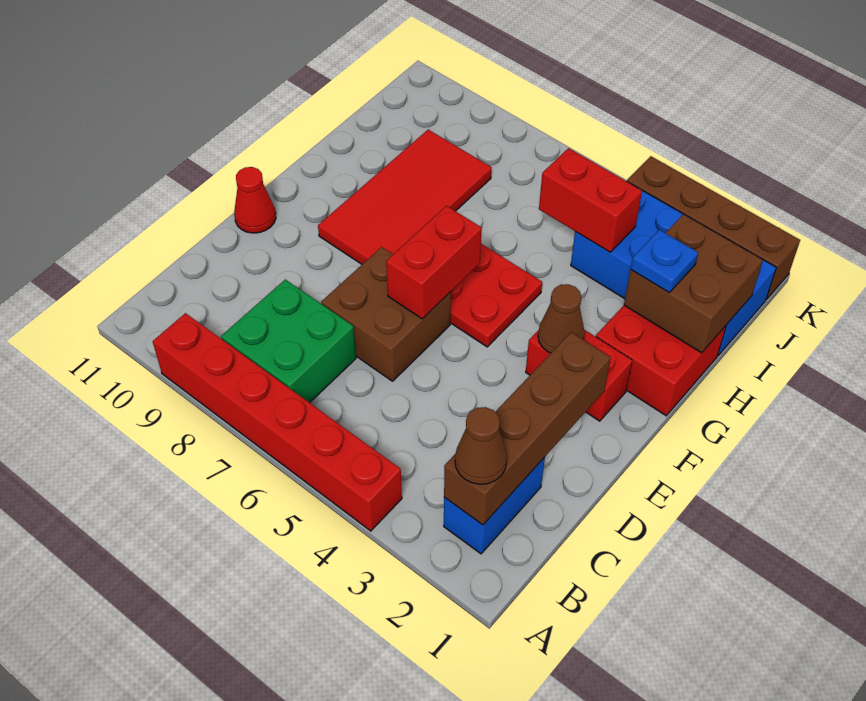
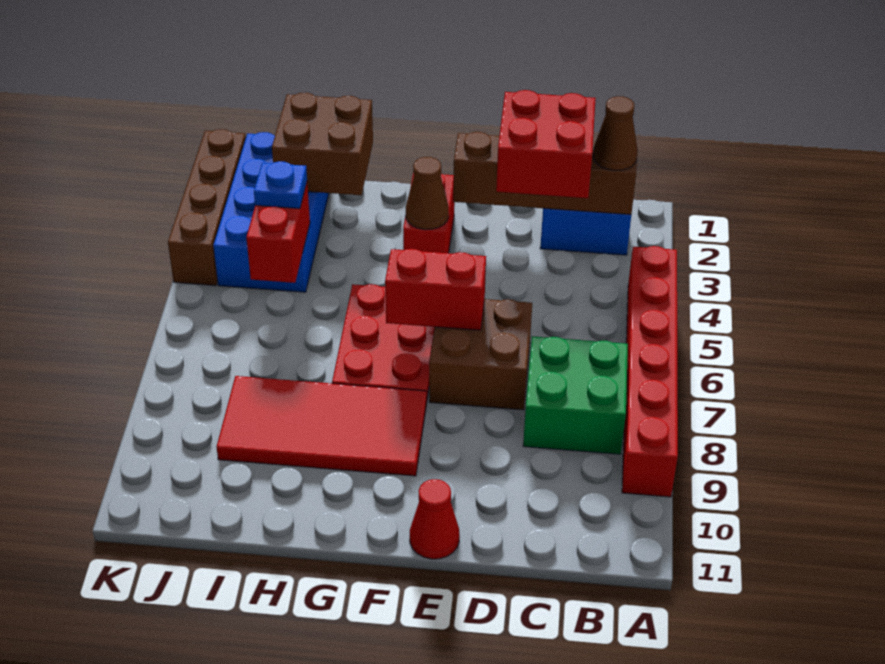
red brick G1:H2 level 1 -> red brick C2:D3 level 3
blue plate H2 level 3 -> blue plate I4 level 3

